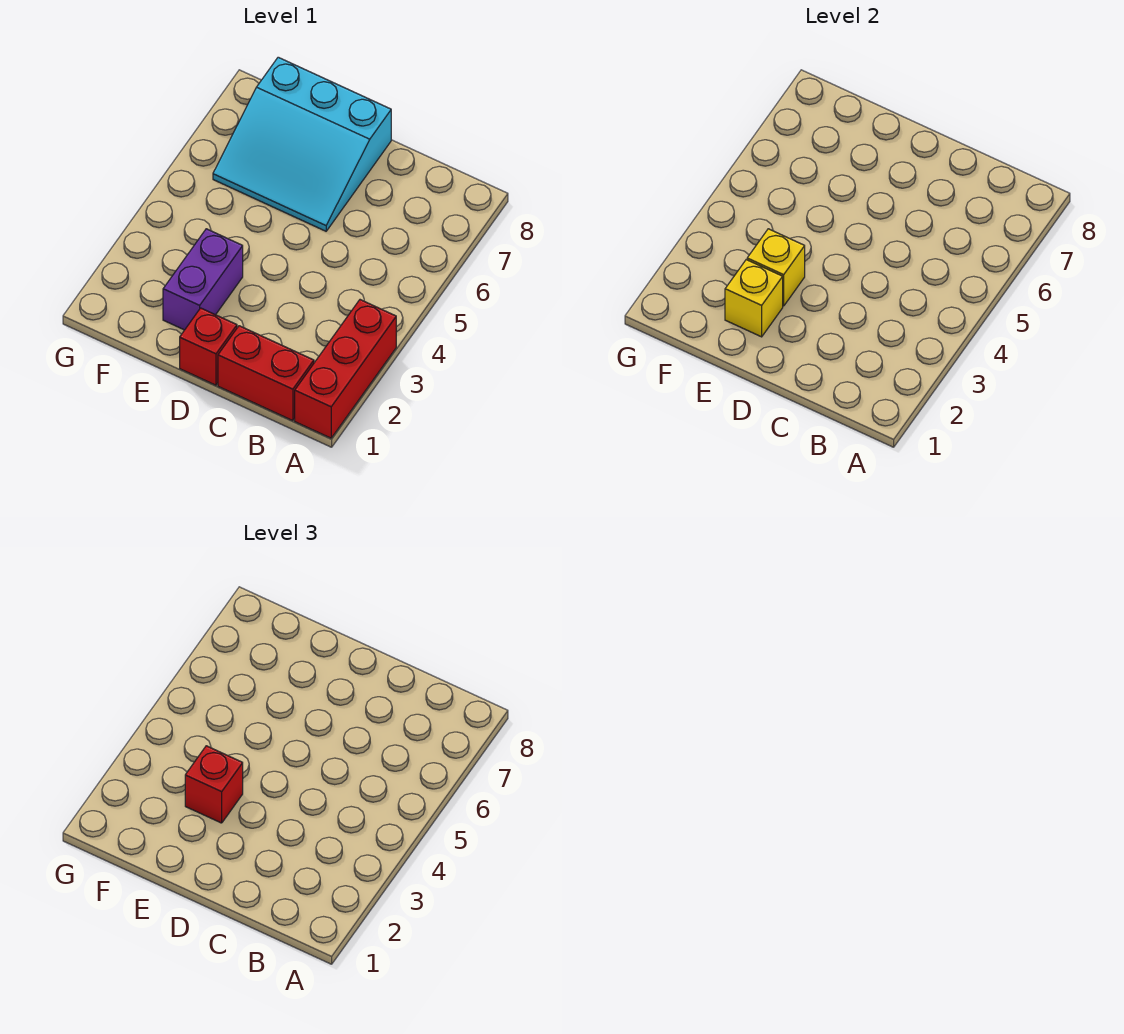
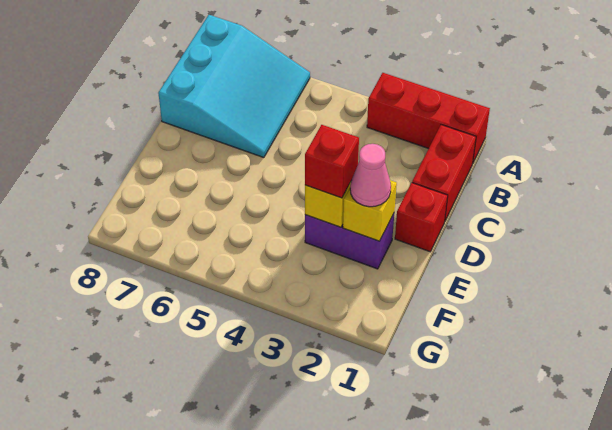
cyan slope D6:F8 level 1 top 8 -> cyan slope A6:C8 level 1 top 8
none -> pink cone E2 level 3

